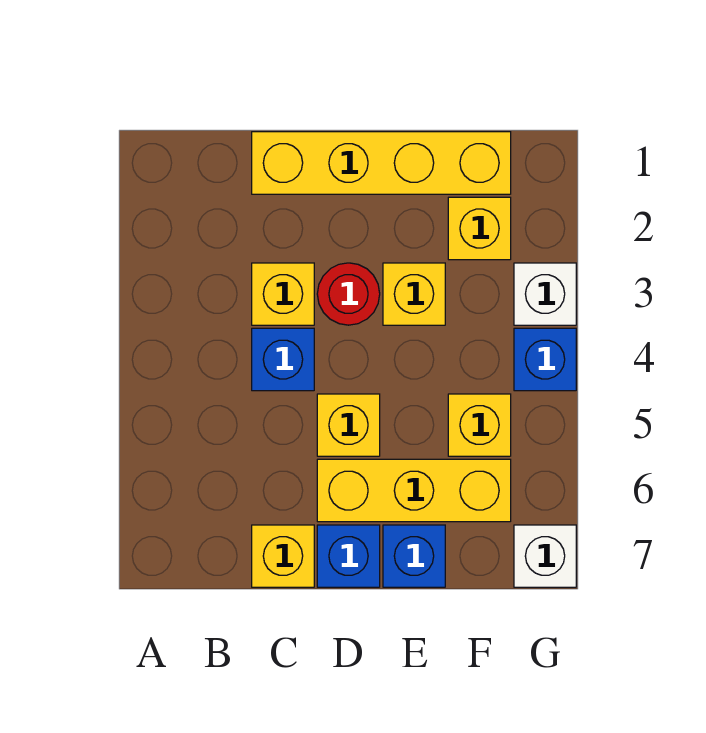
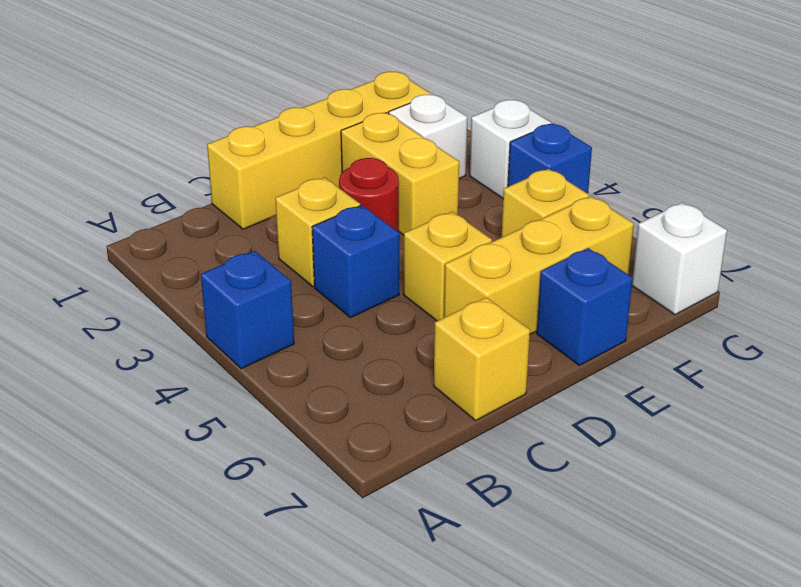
blue brick D7 level 1 -> blue brick A4 level 1
yellow brick E3 level 1 -> yellow brick E2:E3 level 1
yellow brick F2 level 1 -> white brick F2 level 1

